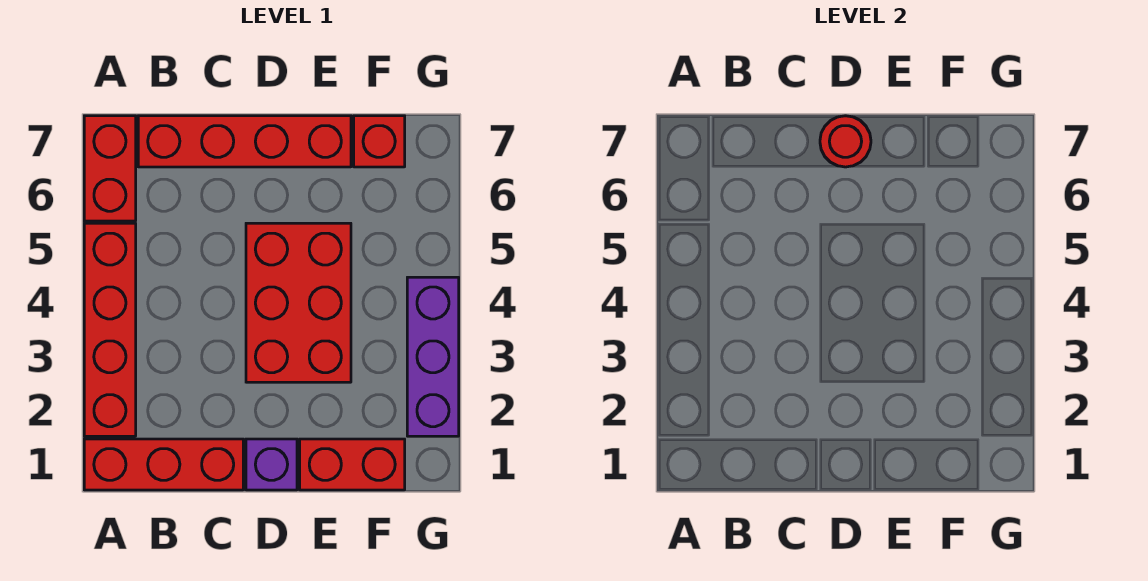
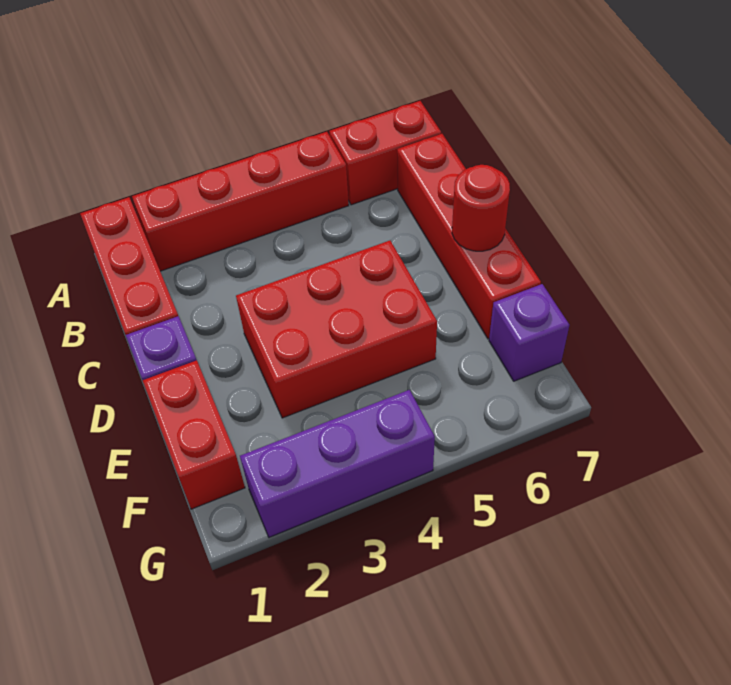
red brick F7 level 1 -> purple brick F7 level 1

